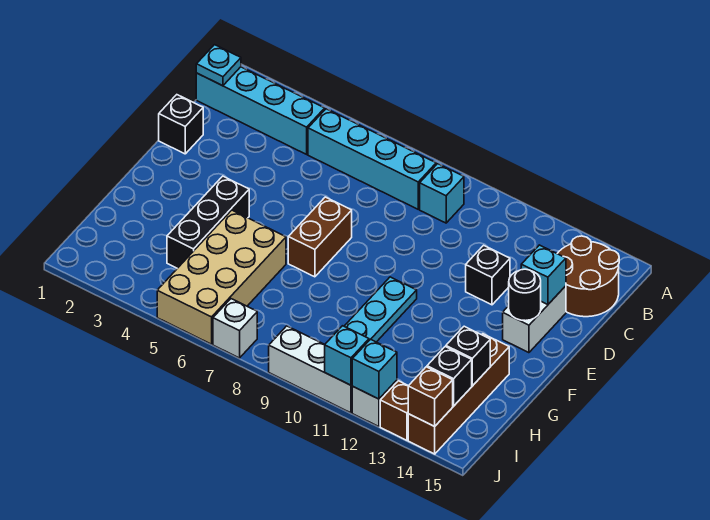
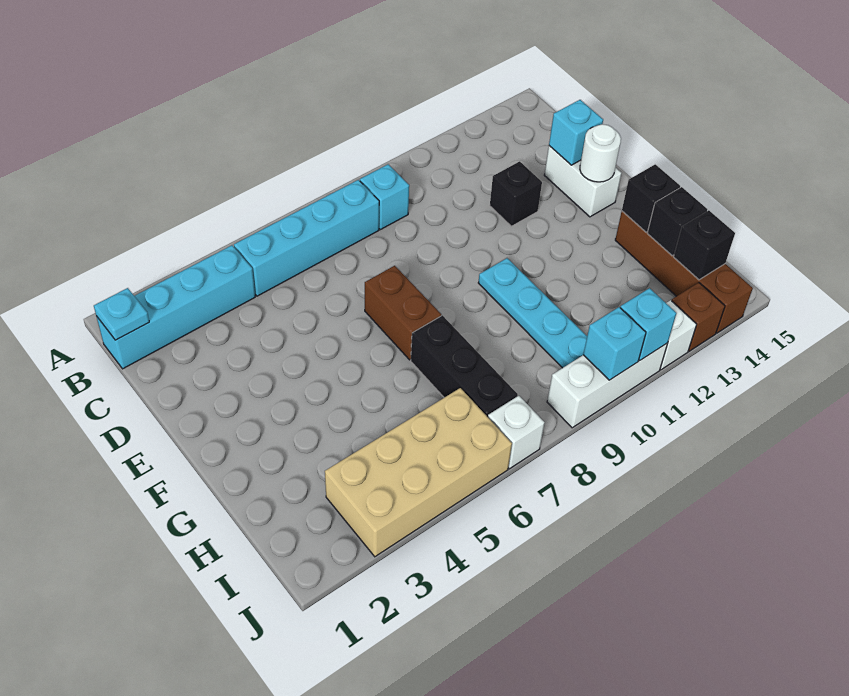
brown round brick B14:C15 level 1 -> none
black brick D1 level 1 -> black brick G14 level 2
black round brick E14 level 2 -> white round brick E14 level 2
black brick F4:H4 level 1 -> black brick G7:I7 level 1
tan brick G5:J6 level 1 -> tan brick I3:J6 level 1
cyan brick J12 level 2 -> cyan brick J10 level 2
brown brick J14 level 2 -> none

